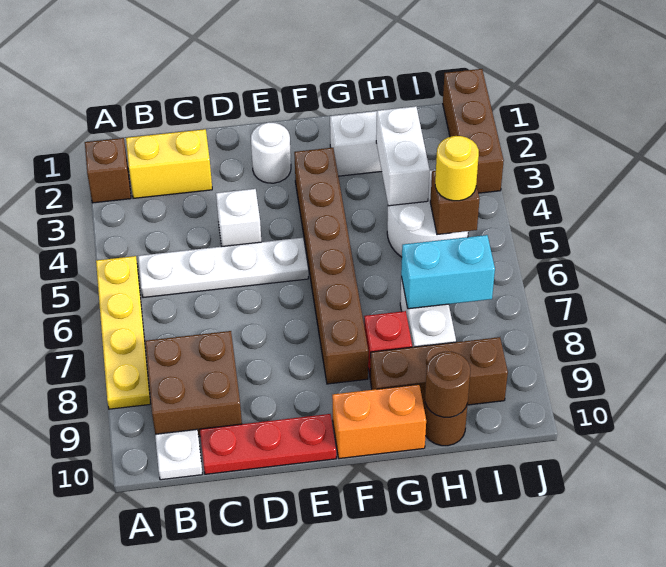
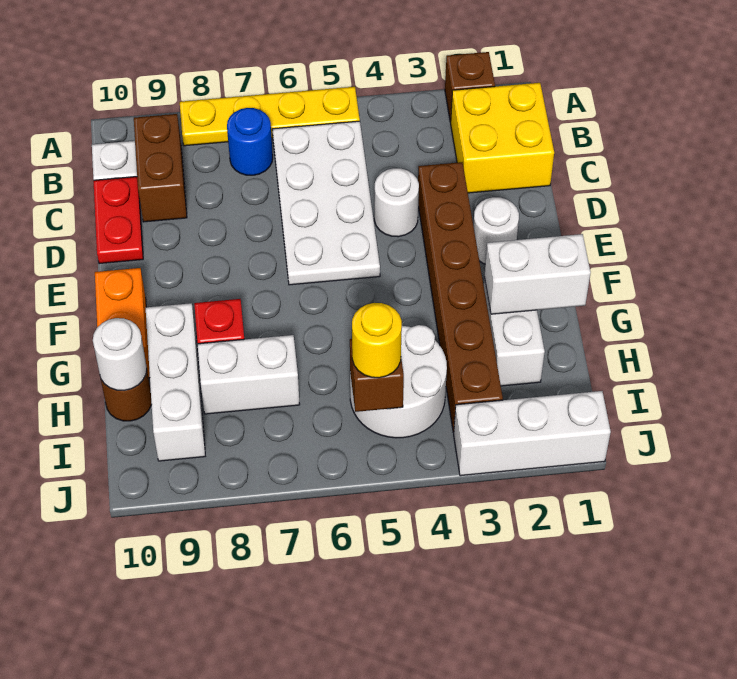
yellow brick B2:C2 level 1 -> yellow brick B1:C2 level 1
white plate B5:E5 level 1 -> white plate B5:E6 level 1
none -> blue round brick B7 level 1
brown brick B8:C9 level 1 -> brown brick B9:C9 level 1
red plate C10:E10 level 1 -> red plate C10:D10 level 1
white brick D4 level 1 -> white round brick D4 level 1
brown brick F3:F8 level 1 -> brown brick D3:I3 level 1
brown brick G9:I9 level 1 -> white brick G9:I9 level 1
white brick H3:H4 level 2 -> white brick G1:G2 level 2
cyan brick H7:I7 level 2 -> none
brown round brick H10 level 2 -> white round brick H10 level 2
brown brick J1:J3 level 1 -> white brick J1:J3 level 1

